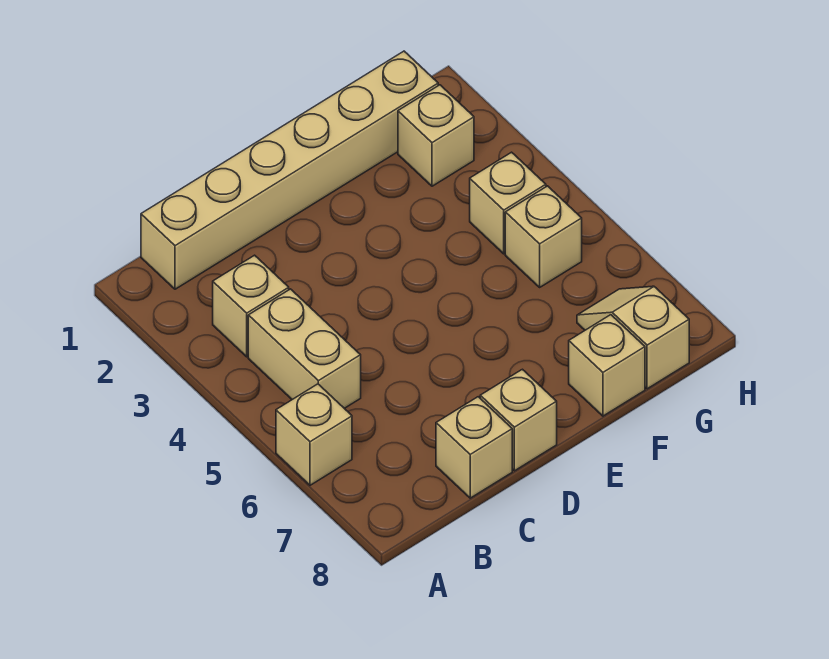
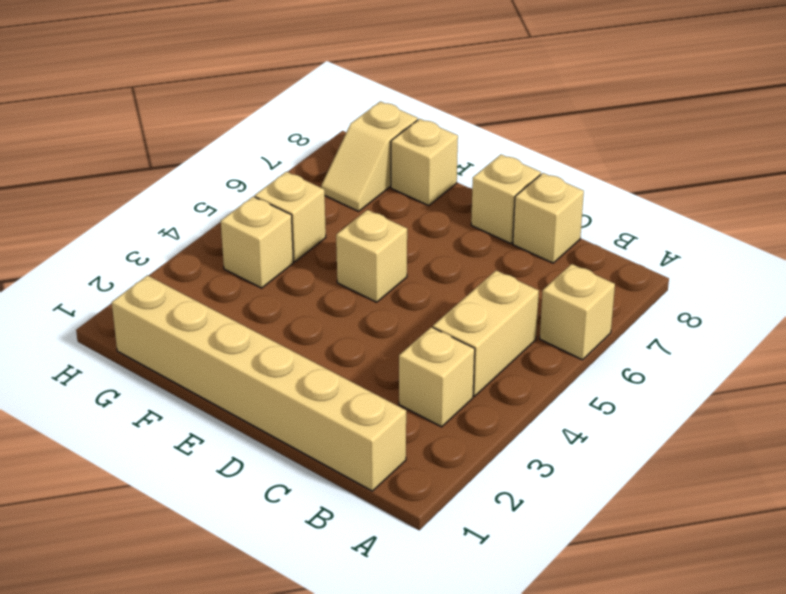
tan brick G2 level 1 -> tan brick E5 level 1

